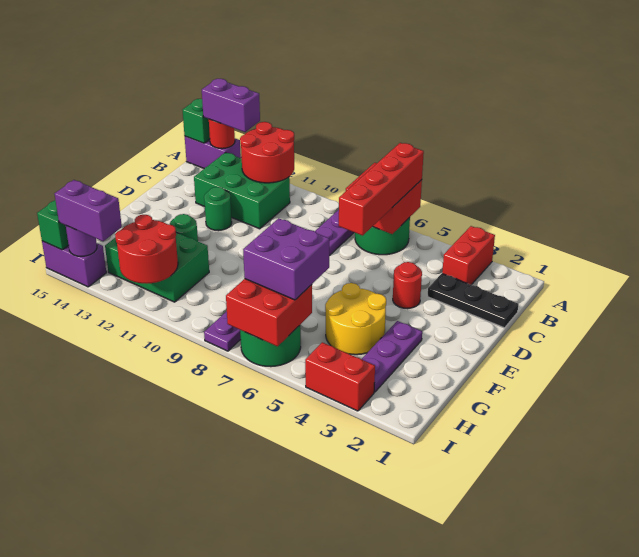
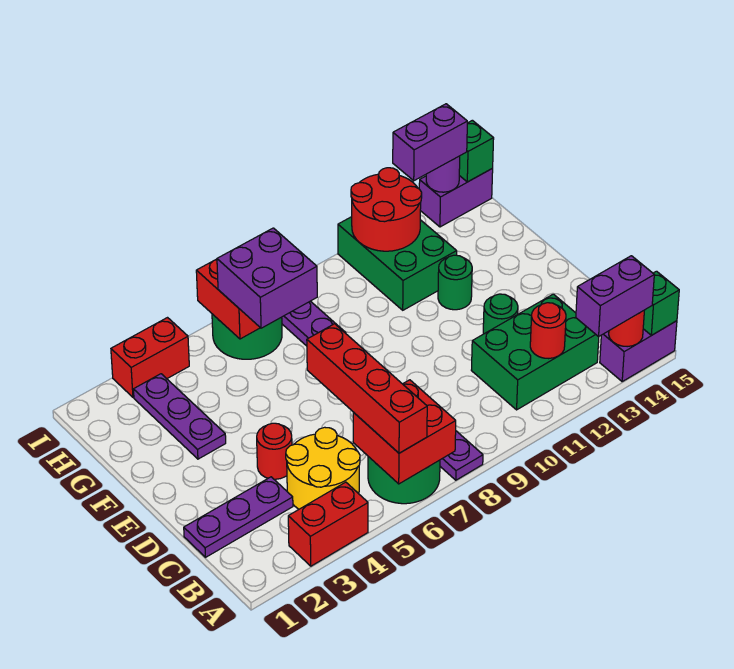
red brick A3:B3 level 1 -> red brick A3:A4 level 1
red round brick A11:B12 level 2 -> red round brick B12 level 2
black plate C1:C3 level 1 -> purple plate C1:C3 level 1
yellow round brick F4:G5 level 1 -> yellow round brick B4:C5 level 1
green brick G11:H13 level 1 -> green brick G11:I12 level 1

